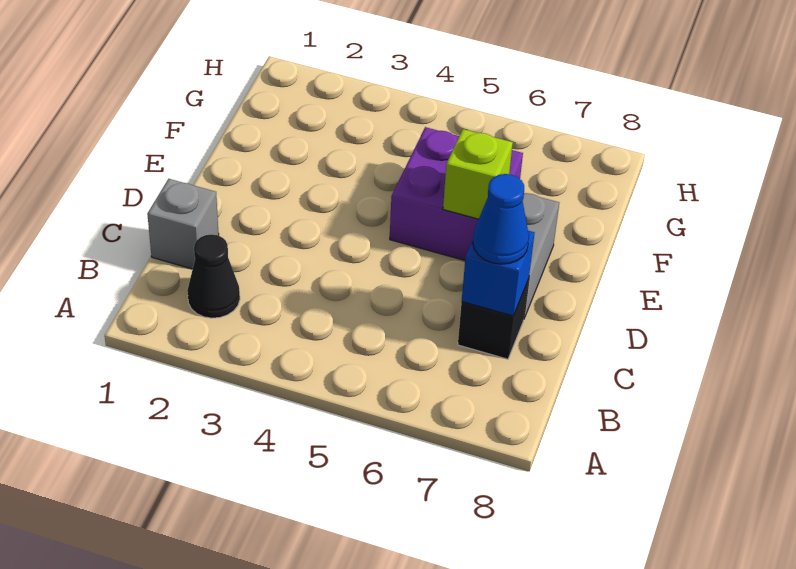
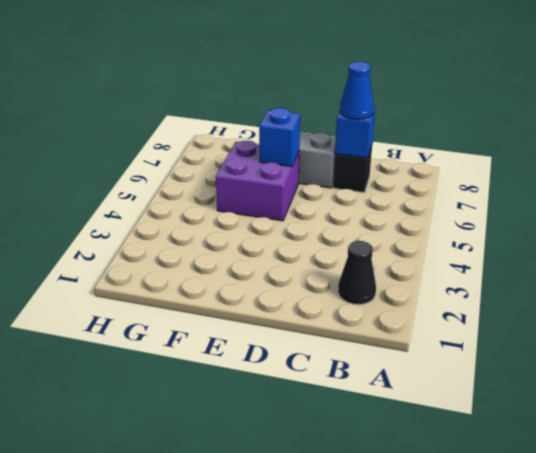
grey brick C1 level 1 -> none
lime brick E6 level 2 -> blue brick E6 level 2

